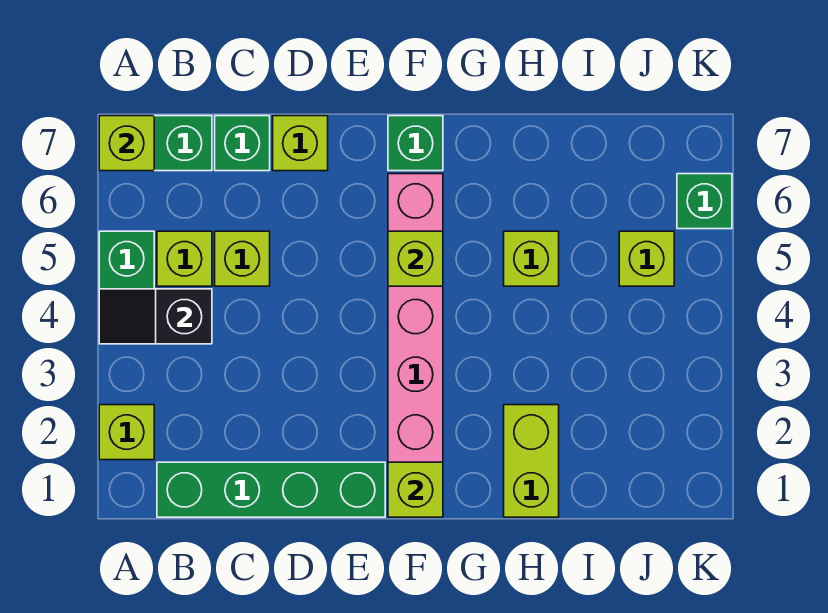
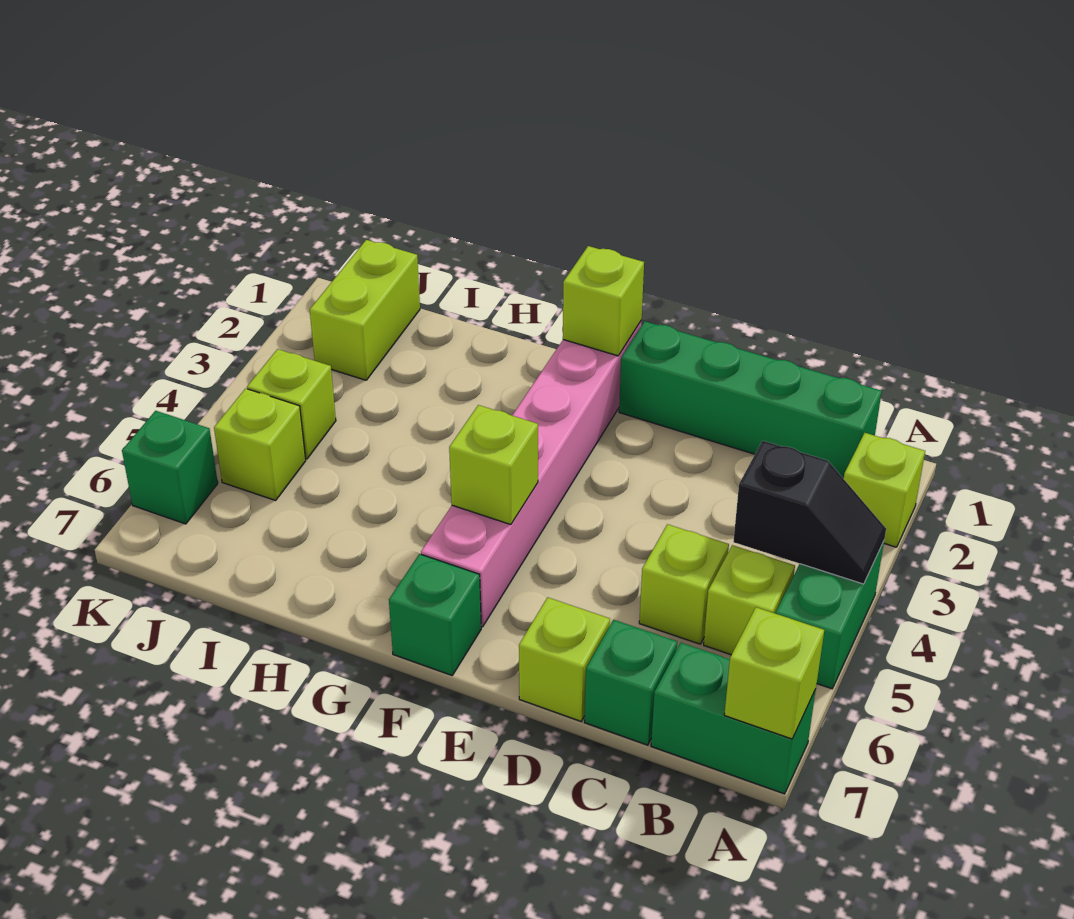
lime brick H1:H2 level 1 -> lime brick J1:J2 level 1
lime brick H5 level 1 -> lime brick J4 level 1

